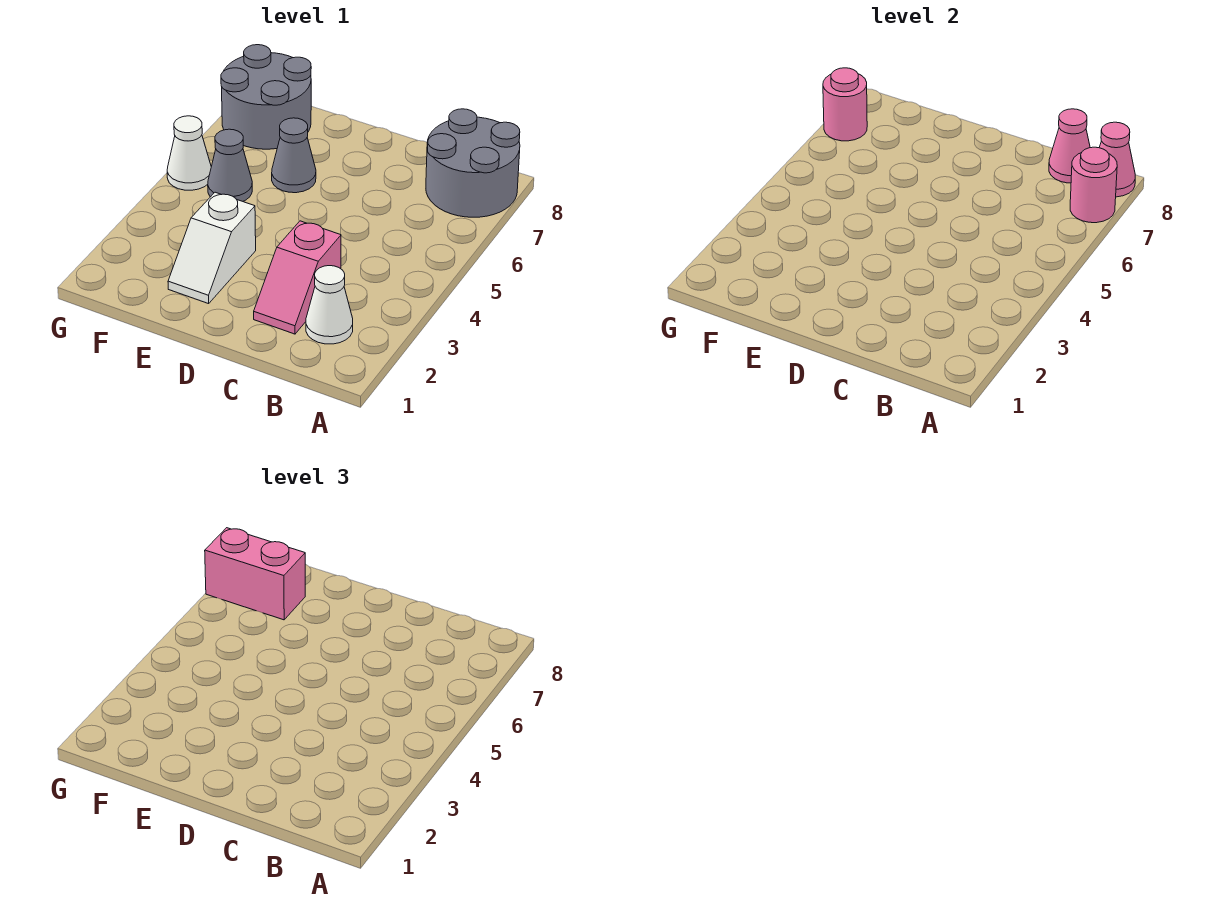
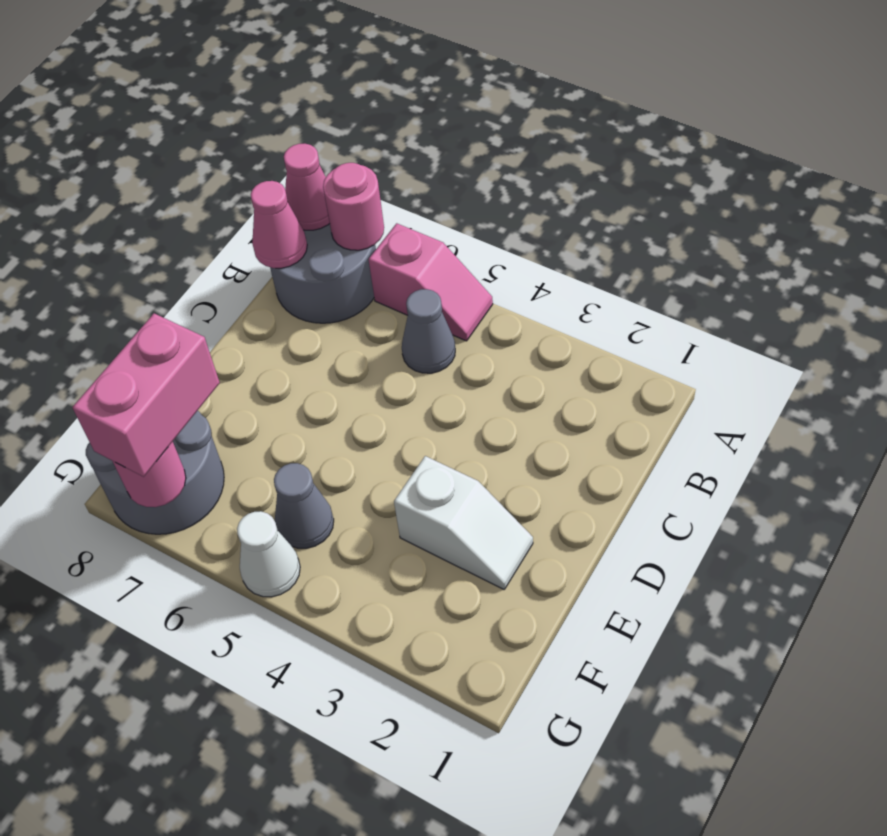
white cone B2 level 1 -> none
pink slope C2:C3 level 1 top 3 -> pink slope A5:A6 level 1 top 6
grey cone E6 level 1 -> grey cone B5 level 1

